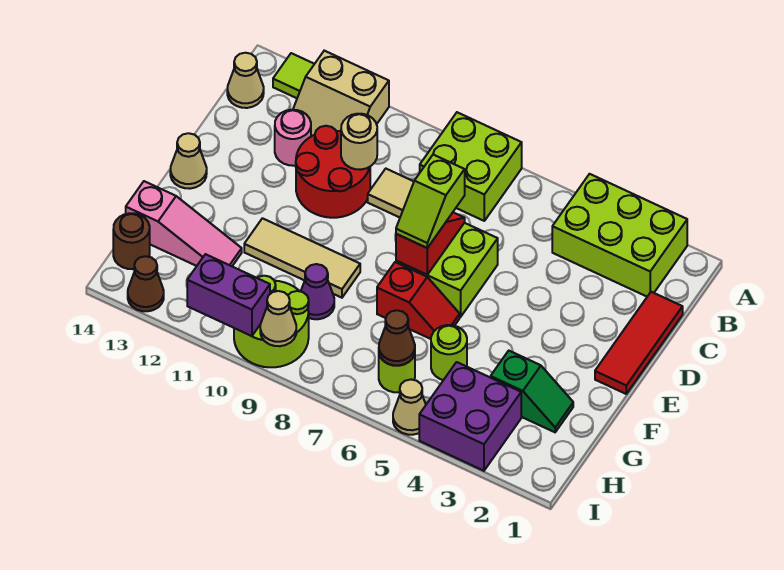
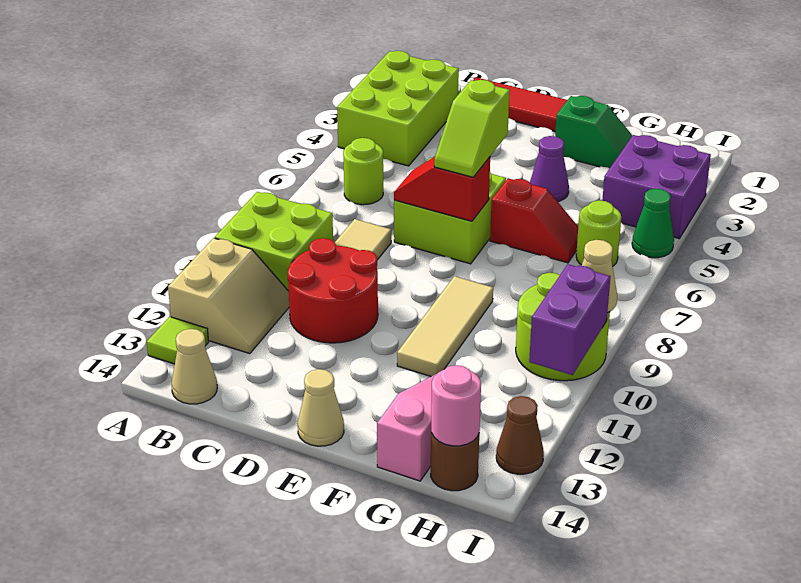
lime brick A7:B8 level 1 -> lime brick A9:B10 level 1
tan round brick C10 level 2 -> none
pink round brick C12 level 1 -> pink round brick H14 level 2
lime slope D7:E7 level 3 top D -> lime slope E6:E7 level 3 top 6
red slope F6:F7 level 1 top 7 -> red slope F6:G6 level 1 top F
green slope G2:G3 level 1 top 3 -> green slope F2:G2 level 1 top F
lime round brick G5 level 1 -> lime round brick B6 level 1
purple cone G9 level 1 -> purple cone F4 level 1
brown cone H6 level 2 -> none
tan cone I5 level 1 -> green cone I5 level 1

